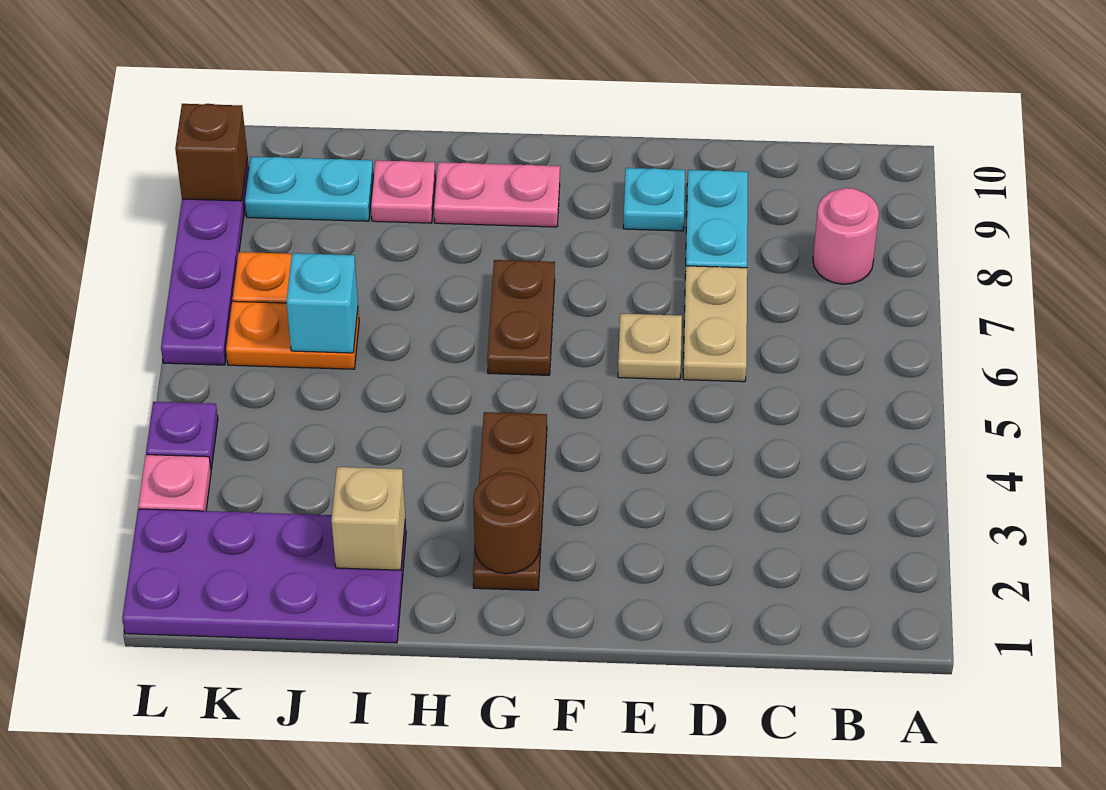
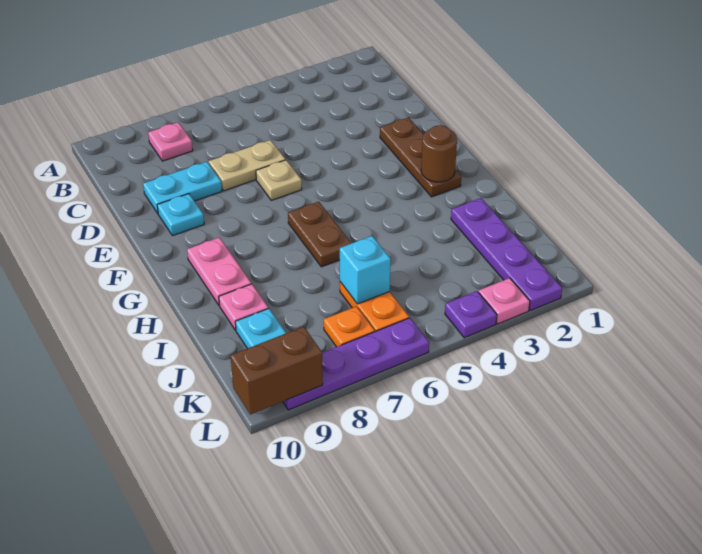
pink round brick B8 level 1 -> pink plate B8 level 1
brown plate G2:G4 level 1 -> brown plate E2:G2 level 1
brown plate G6:G7 level 1 -> brown plate G6:H6 level 1
purple plate I1:L2 level 1 -> purple plate I2:L2 level 1
tan brick I2 level 2 -> none
brown brick L9 level 2 -> brown brick L9:L10 level 2

